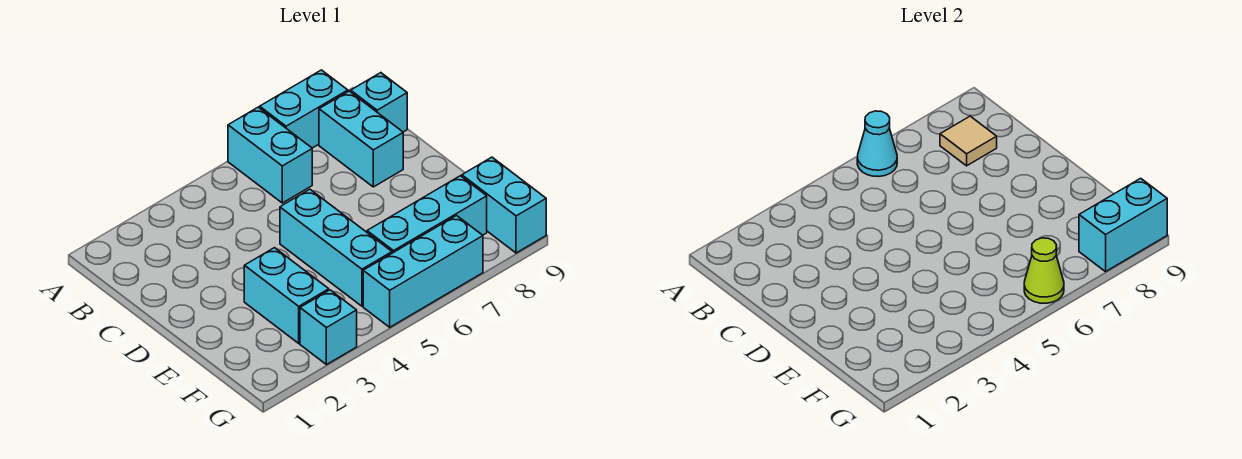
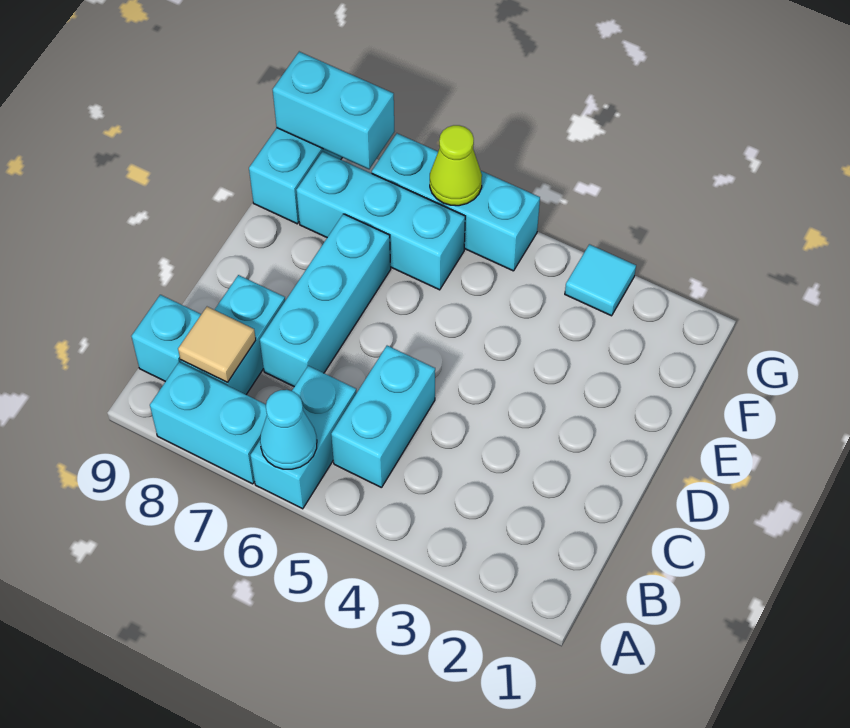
cyan brick D5:F5 level 1 -> cyan brick C7:E7 level 1
cyan brick E3:F3 level 1 -> cyan brick B5:C5 level 1
cyan brick G3 level 1 -> cyan tile G3 level 1

